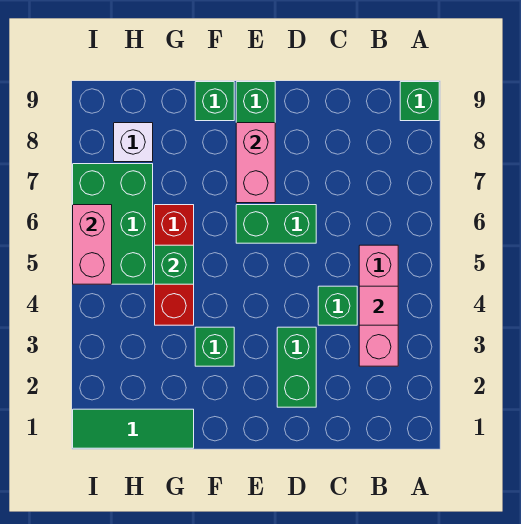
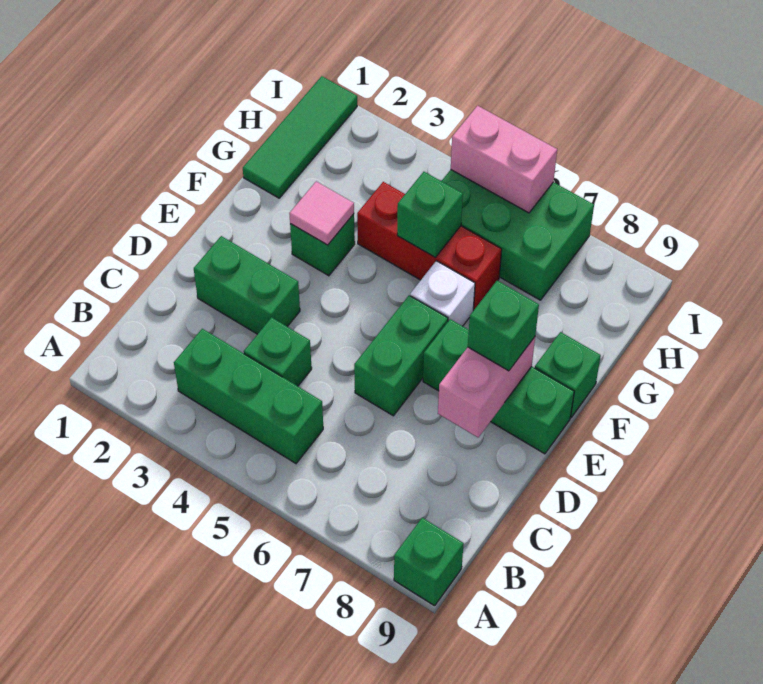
pink brick B3:B5 level 1 -> green brick B3:B5 level 1
pink tile B4 level 2 -> pink tile F3 level 2
pink brick E7:E8 level 2 -> pink brick D8:E8 level 2
none -> green brick E8 level 3
white brick H8 level 1 -> white brick F6 level 1

